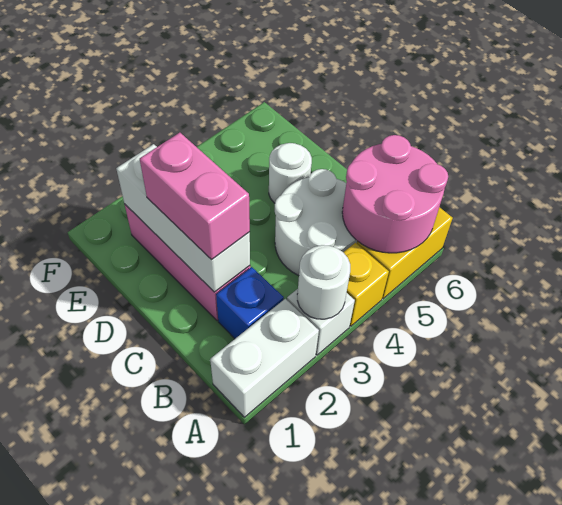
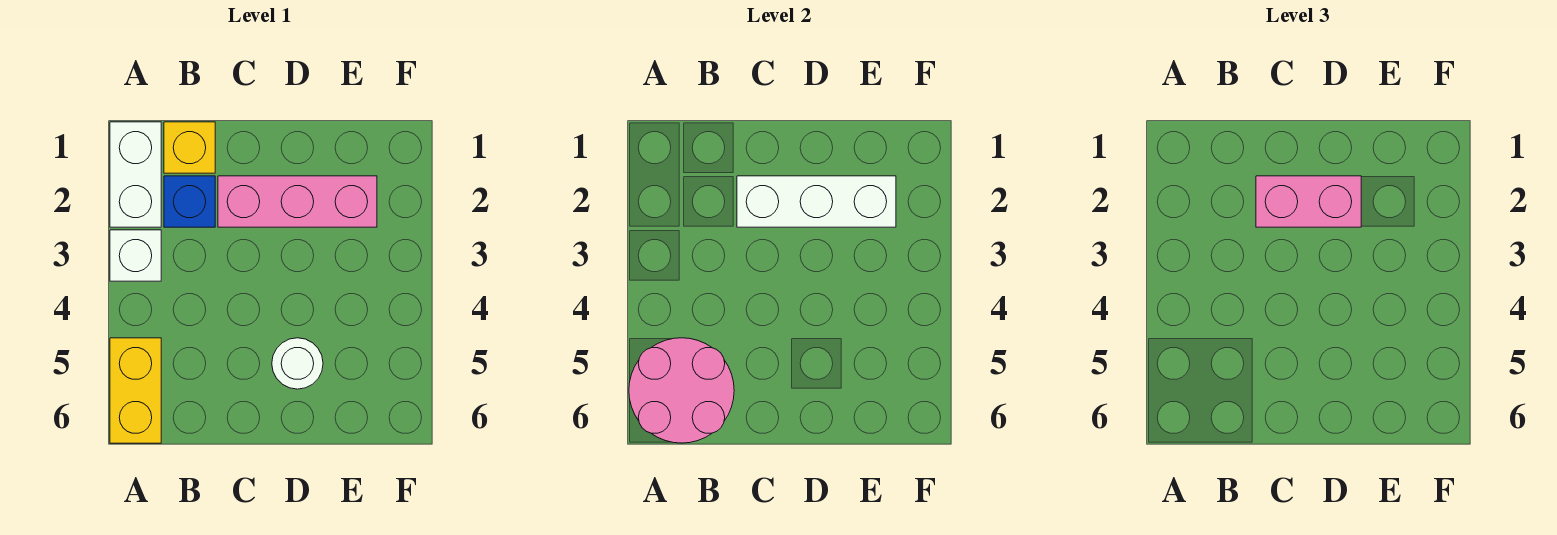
white round brick A3 level 2 -> none
yellow brick A4 level 1 -> yellow brick B1 level 1
white round brick B4:C5 level 1 -> none

